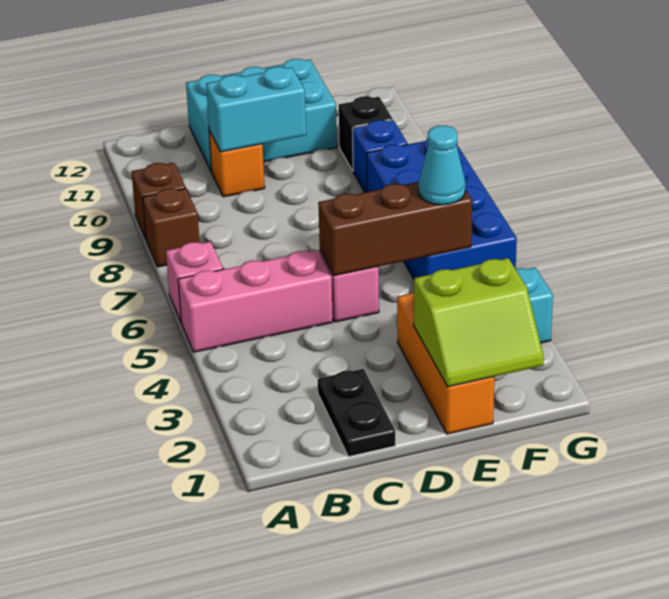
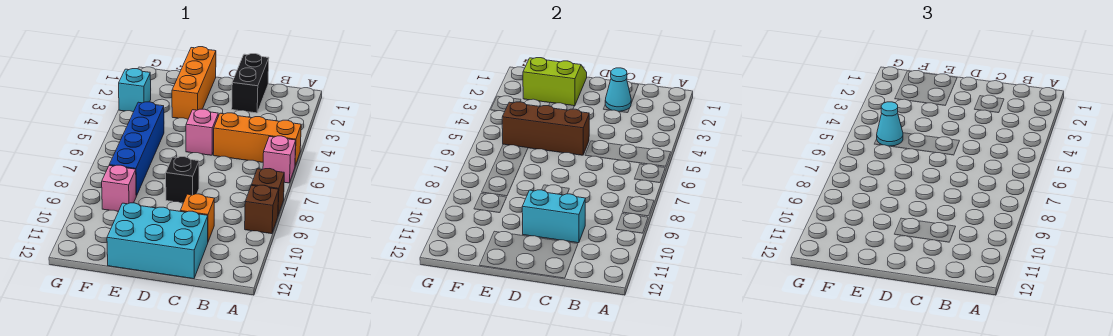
pink brick A5:C5 level 1 -> orange brick A5:C5 level 1
black plate C1:C2 level 1 -> black brick C1:C2 level 1
none -> cyan cone C2 level 2
blue brick F5:G8 level 1 -> blue brick F5:F8 level 1
blue brick F9 level 1 -> pink brick F9 level 1
black brick F10 level 1 -> black brick D8 level 1

